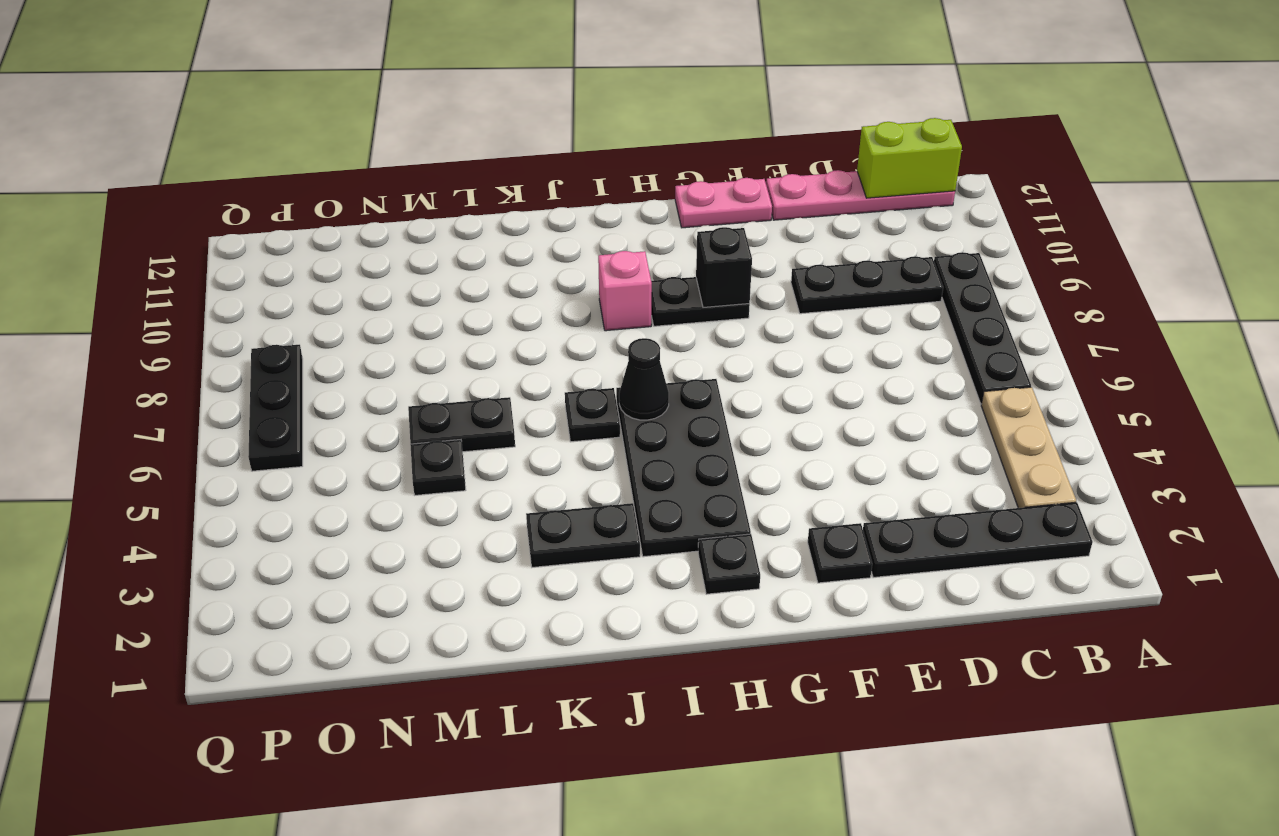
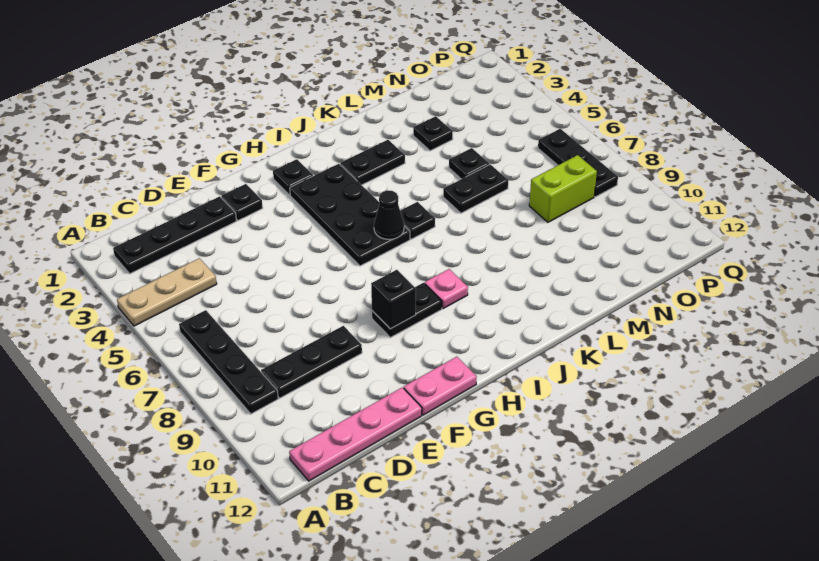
tan plate B3:B5 level 1 -> tan plate A4:C4 level 1
lime brick B12:C12 level 2 -> lime brick N8:O8 level 1
pink brick I9 level 1 -> pink plate I9 level 1
none -> black plate M3 level 1

